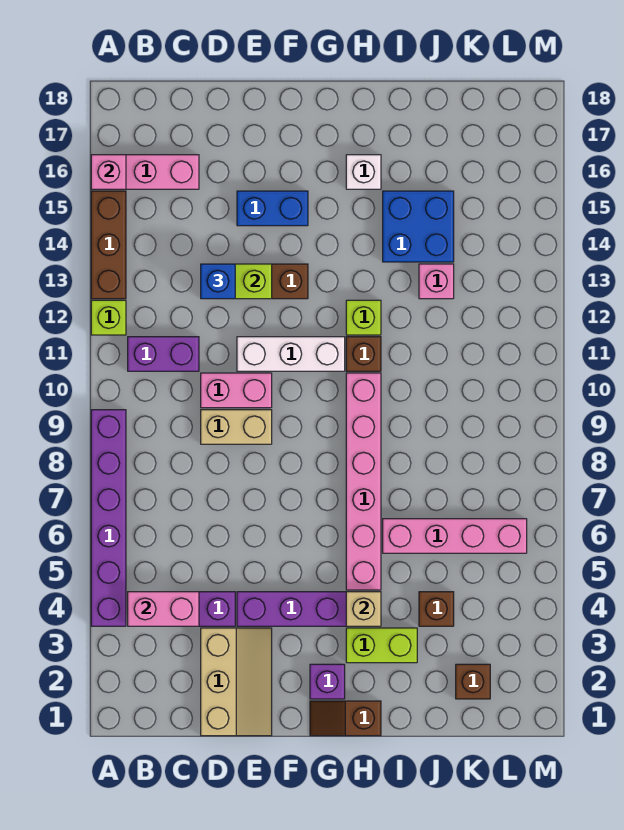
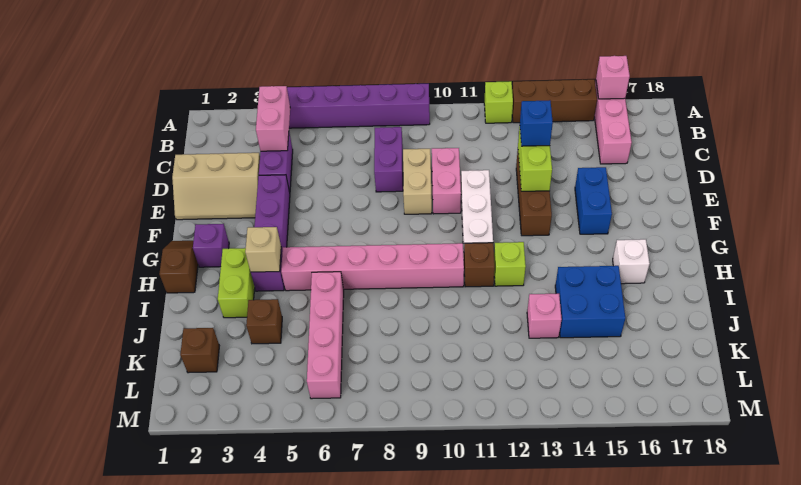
purple brick B11:C11 level 1 -> purple brick C8:D8 level 1

